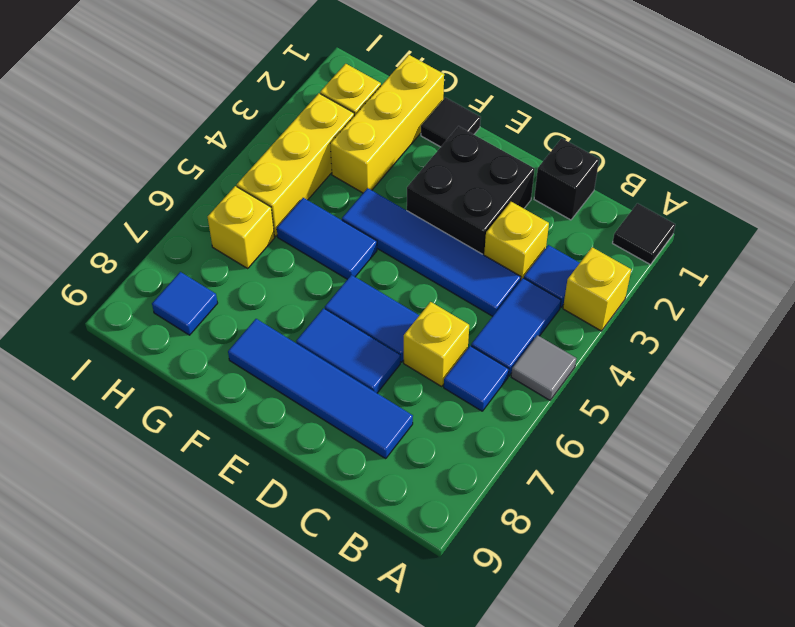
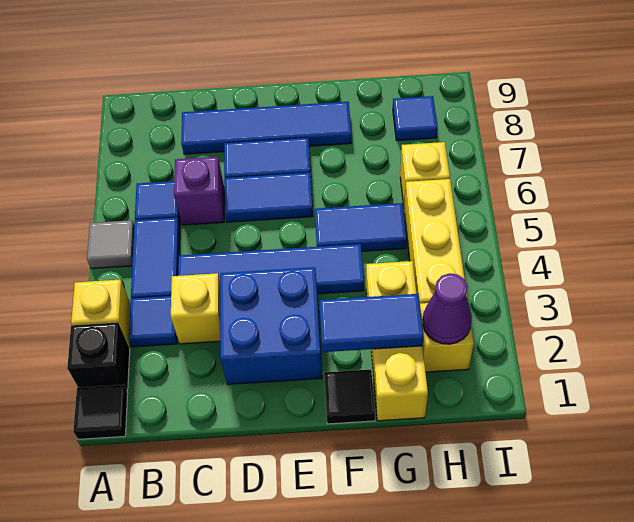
black brick C1 level 1 -> black brick A2 level 1
yellow brick C6 level 1 -> purple brick C6 level 1
black brick D2:E3 level 1 -> blue brick D2:E3 level 1
none -> blue tile F2:G2 level 2
none -> purple cone H2 level 2

